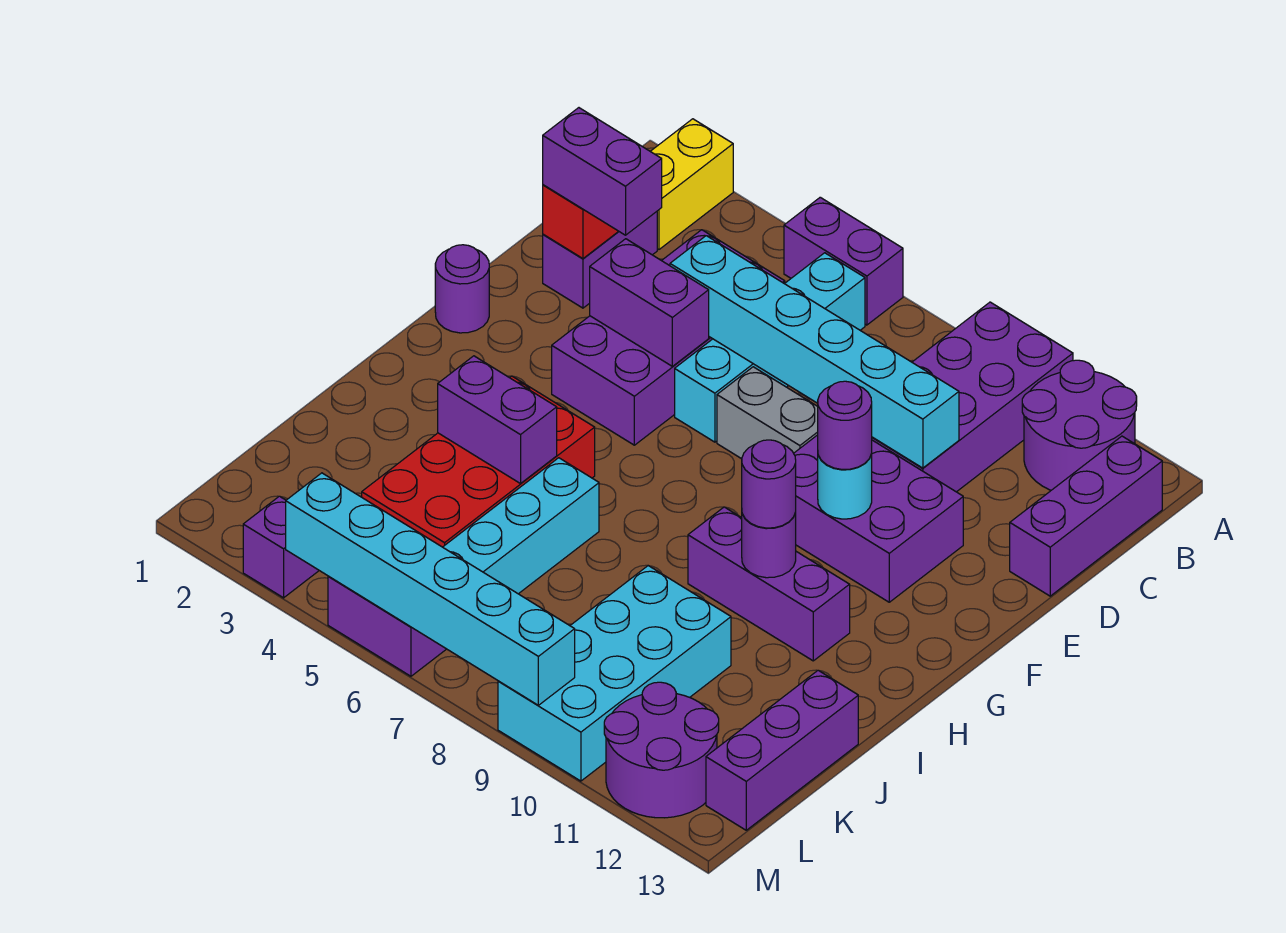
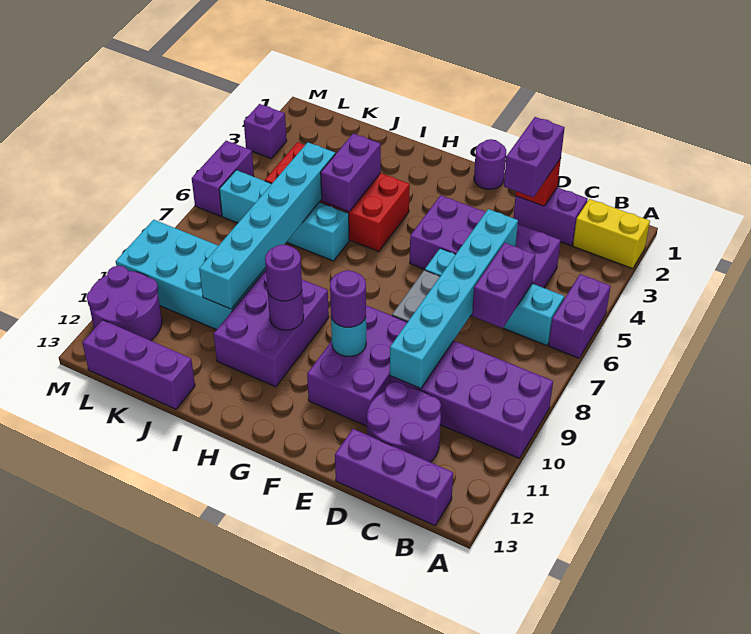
purple round brick A11:B12 level 1 -> purple round brick C11:D12 level 1
purple brick E4:E5 level 2 -> purple brick C6:C7 level 2
purple brick H9:H11 level 1 -> purple brick H9:I11 level 1
cyan brick M4:M9 level 2 -> cyan brick J5:J10 level 2

